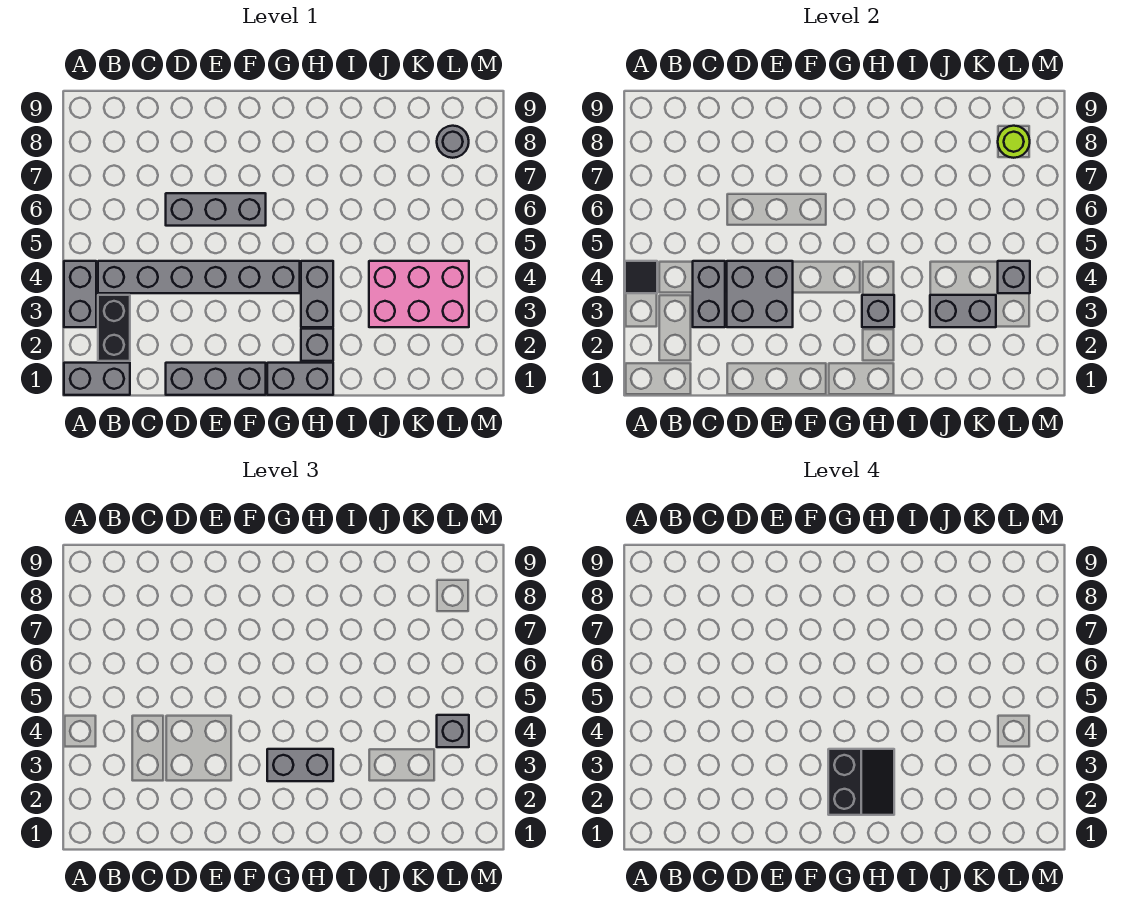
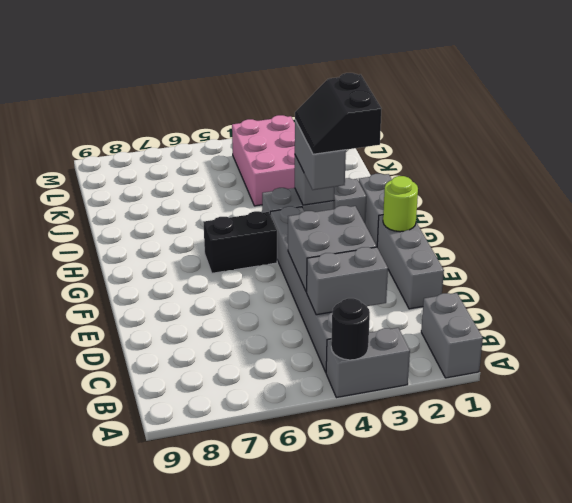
black tile A4 level 2 -> black round brick A4 level 2
black brick B2:B3 level 1 -> black brick G5:G6 level 1
grey brick D6:F6 level 1 -> none
black slope G2:H3 level 4 top G -> black slope G2:H3 level 4 top 2
grey brick J3:K3 level 2 -> none
grey brick L4 level 2 -> none
grey brick L4 level 3 -> none
grey round brick L8 level 1 -> none
lime round brick L8 level 2 -> lime round brick F1 level 2

